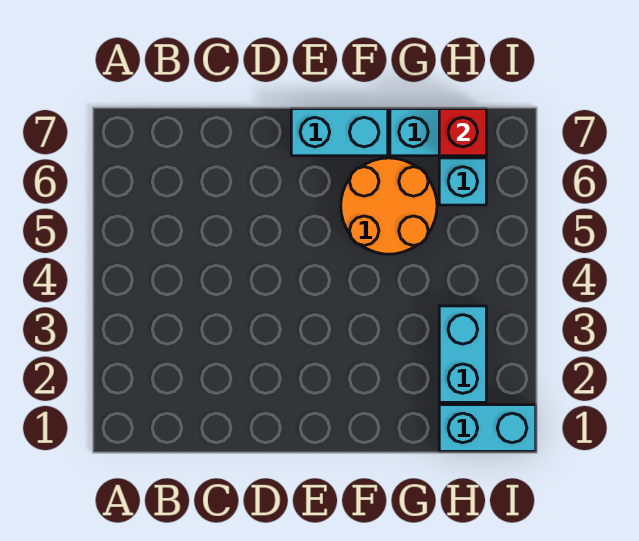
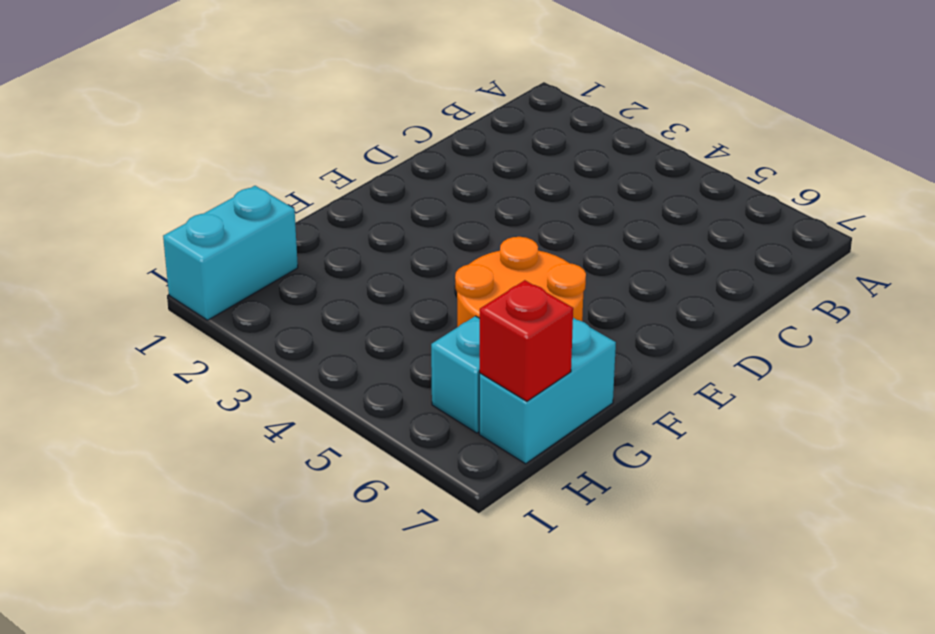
cyan brick E7:F7 level 1 -> none
cyan brick H2:H3 level 1 -> none

